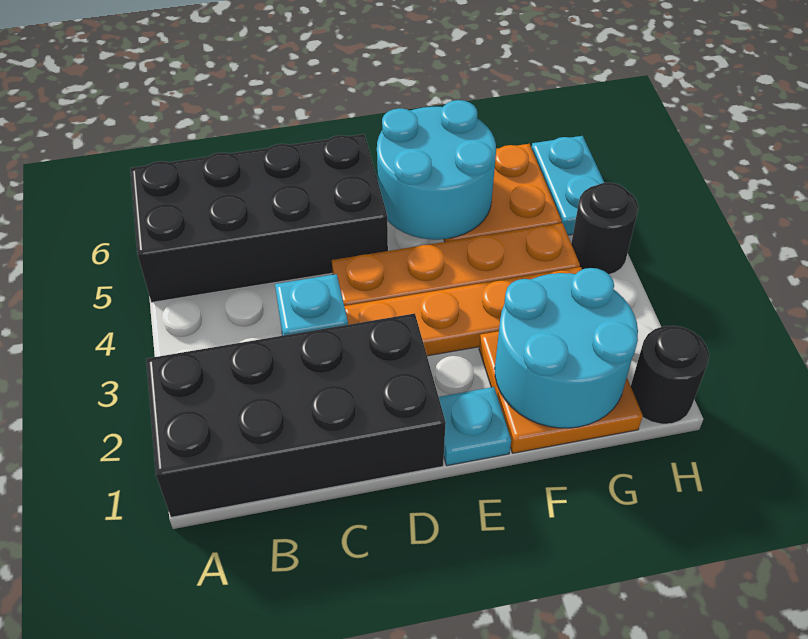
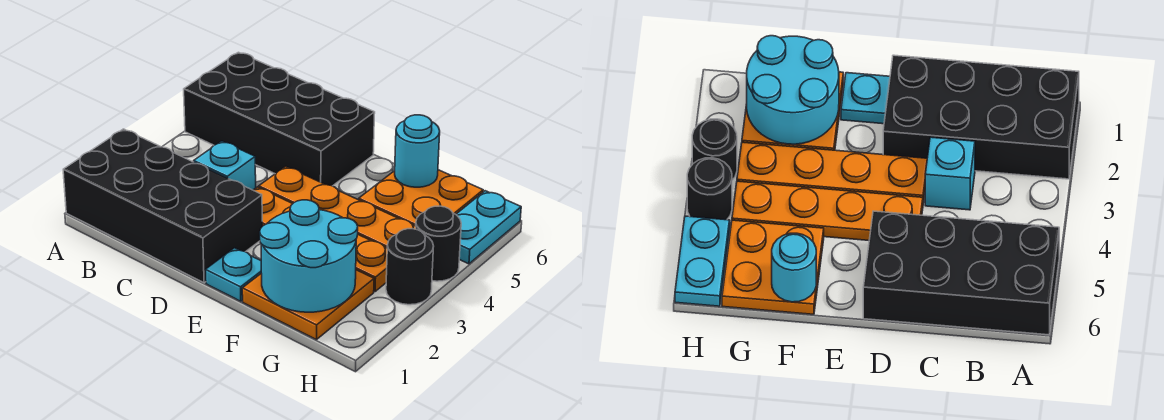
cyan round brick E5:F6 level 2 -> cyan round brick F6 level 2
black round brick H1 level 1 -> black round brick H3 level 1

